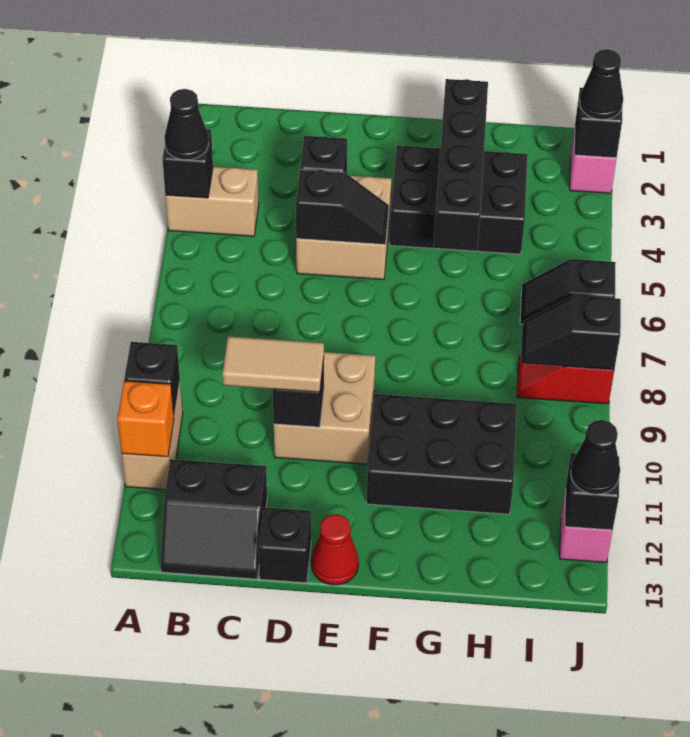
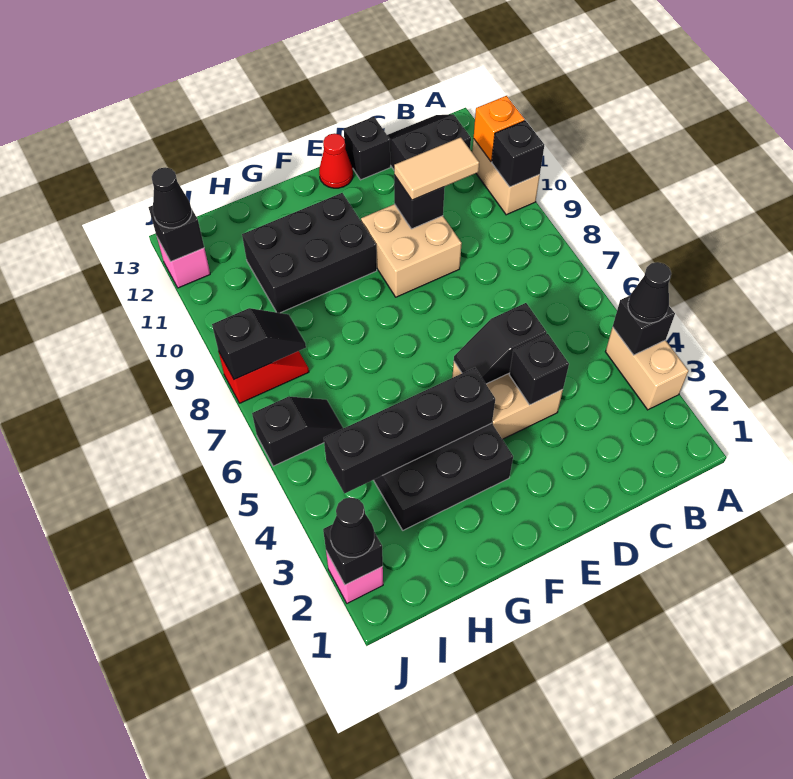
tan brick A4:B4 level 1 -> tan brick A3:A4 level 1
black brick G2:G5 level 2 -> black brick F4:I4 level 2

